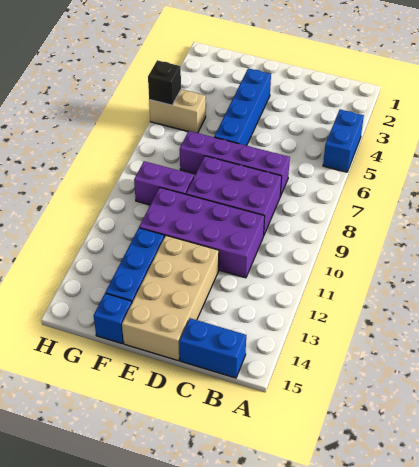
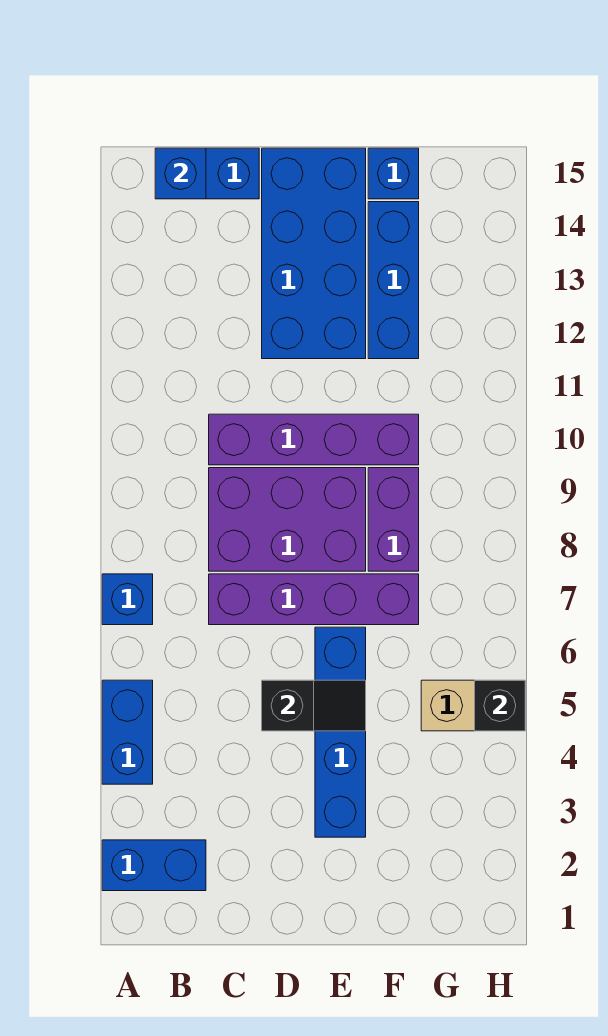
none -> blue brick A2:B2 level 1
none -> blue brick A7 level 1
none -> blue brick B15 level 2
purple brick C10:F11 level 1 -> purple brick C10:F10 level 1
none -> black slope D5:E5 level 2 top D
tan brick D12:E15 level 1 -> blue brick D12:E15 level 1
purple brick F9:G9 level 1 -> purple brick F8:F9 level 1

